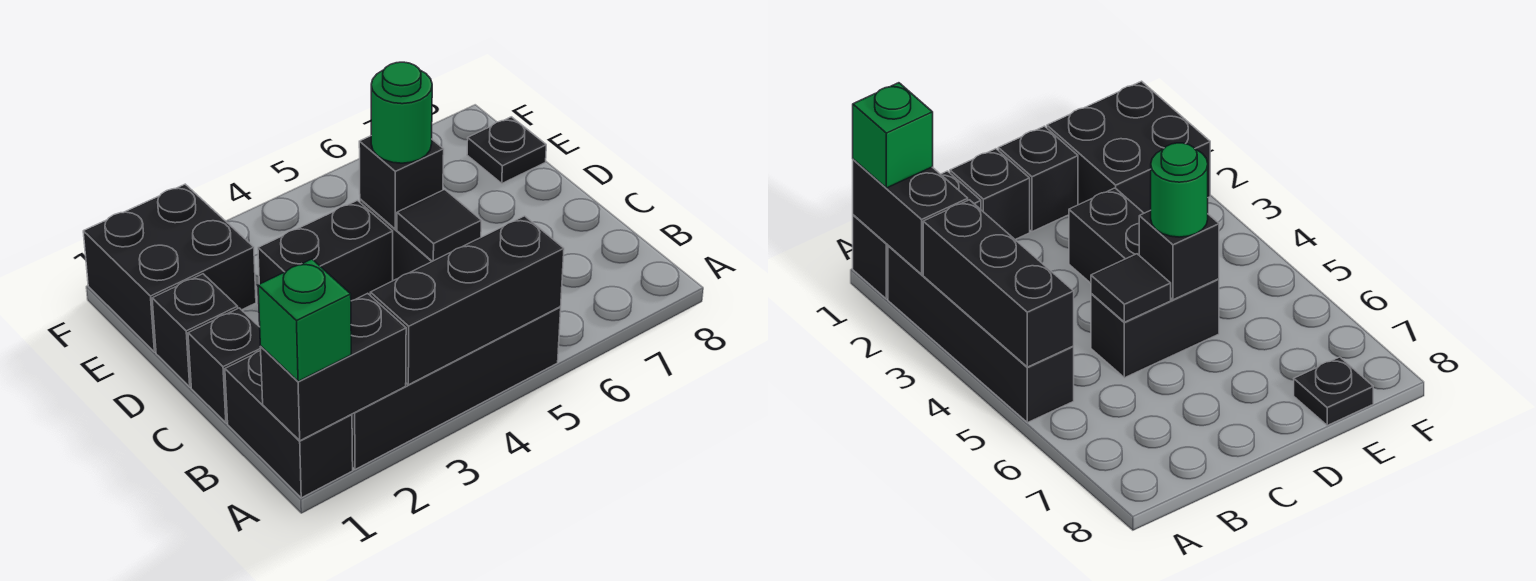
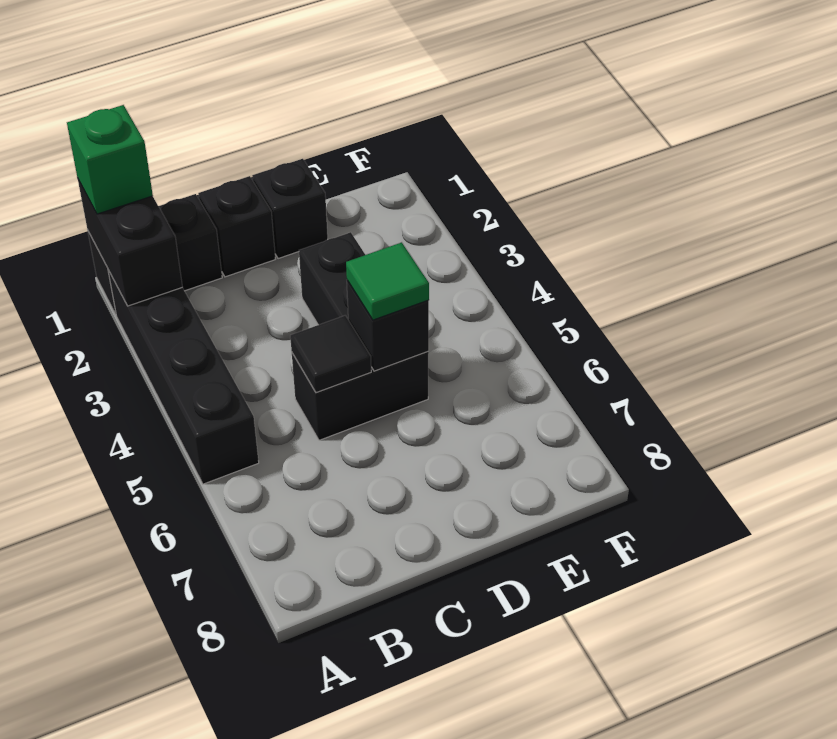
black brick A3:A5 level 2 -> none
green round brick D5 level 3 -> green tile D5 level 3
black brick E1:F2 level 1 -> none
black plate E8 level 1 -> none

